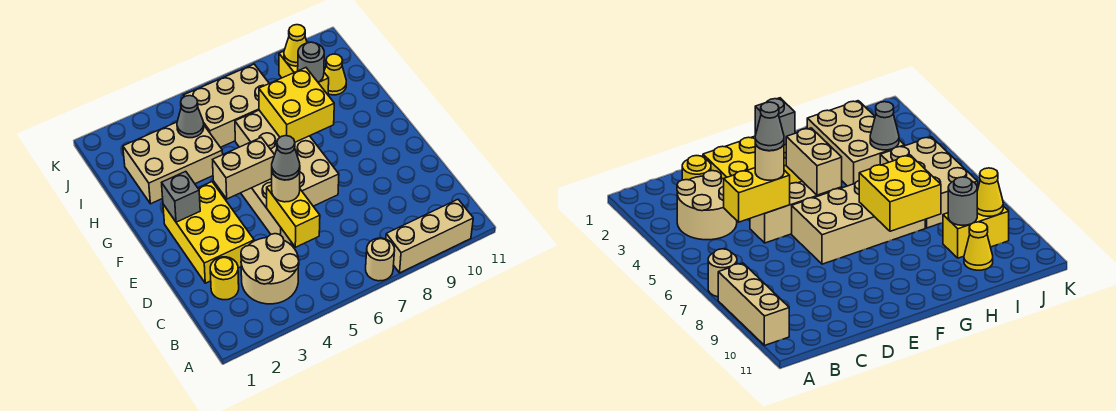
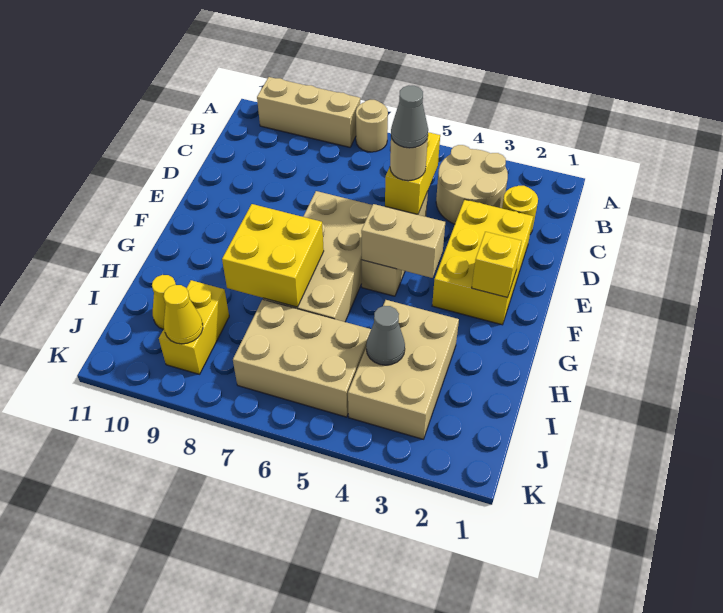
grey brick F2 level 2 -> yellow brick F2 level 2
tan brick H2:I4 level 1 -> tan brick H3:J4 level 1
grey round brick I9 level 2 -> none

